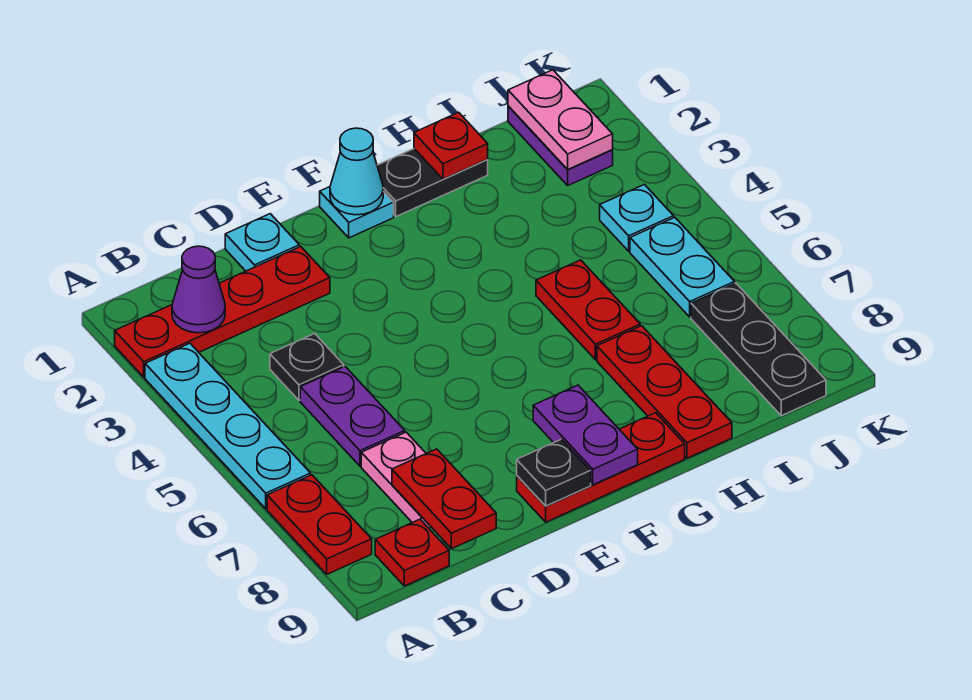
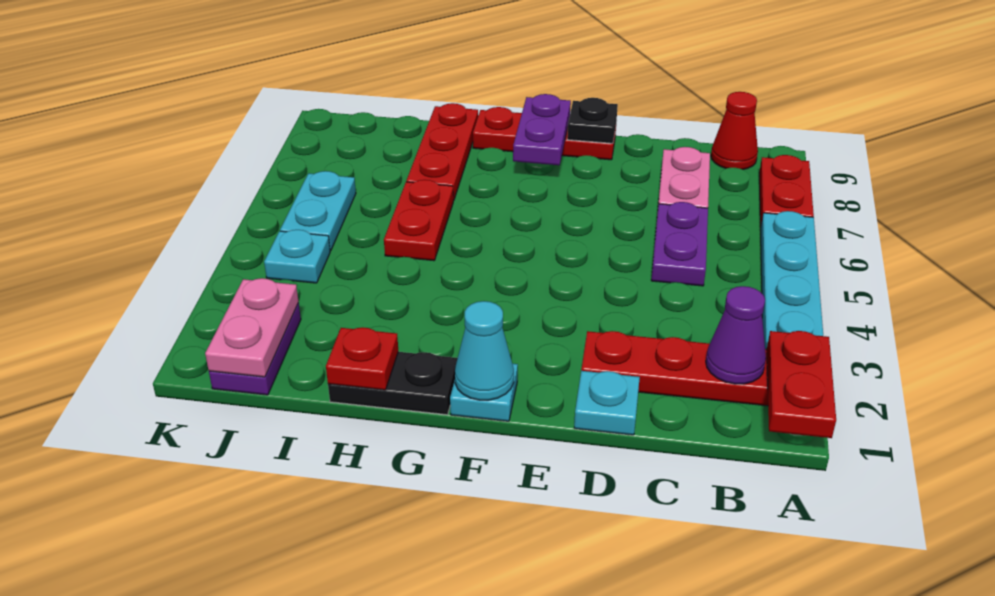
red plate B9 level 1 -> red cone B9 level 1
black plate C4 level 1 -> none
red plate C8:C9 level 2 -> red plate A1:A2 level 2
black plate J7:J9 level 1 -> none

